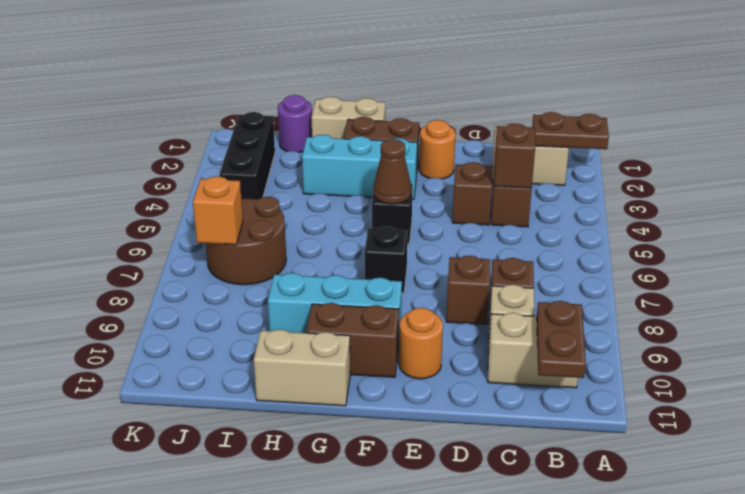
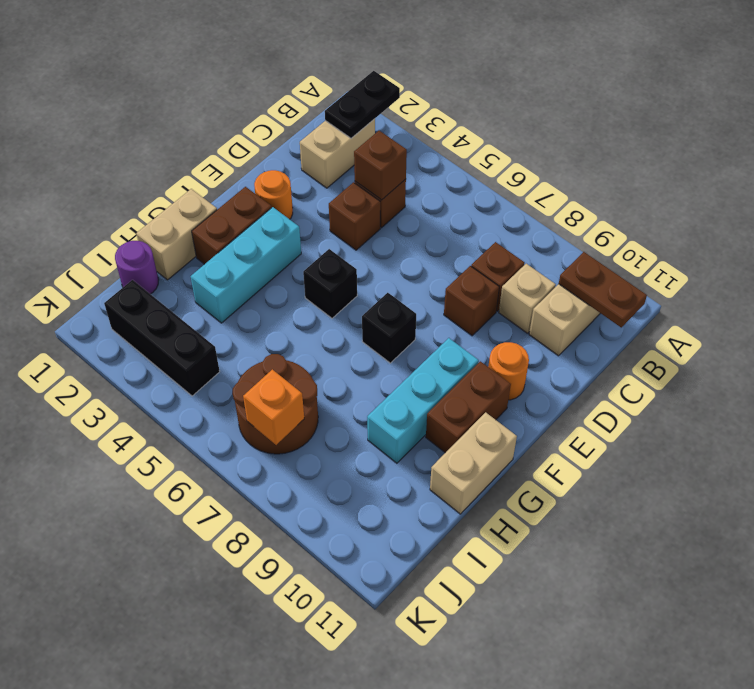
brown plate A2:B2 level 2 -> black plate A2:B2 level 2
brown cone F5 level 2 -> none

